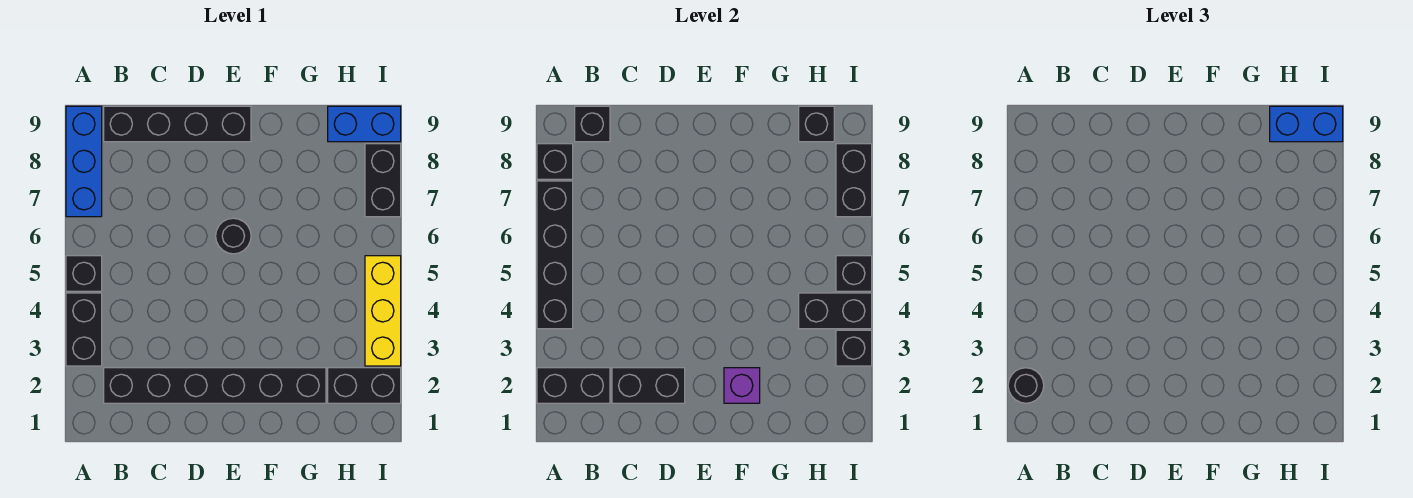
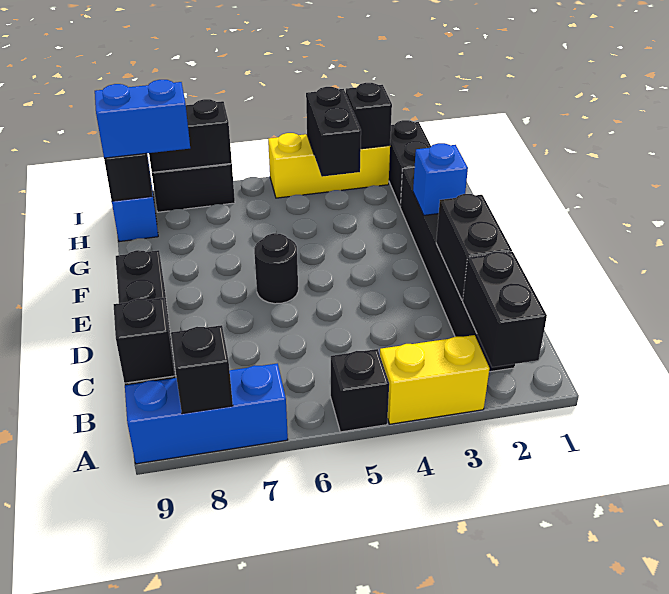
black round brick A2 level 3 -> none
black brick A3:A4 level 1 -> yellow brick A3:A4 level 1
black brick A4:A7 level 2 -> none
purple brick F2 level 2 -> blue brick F2 level 2
blue brick H9:I9 level 3 -> blue brick H8:H9 level 3
black brick I5 level 2 -> none

